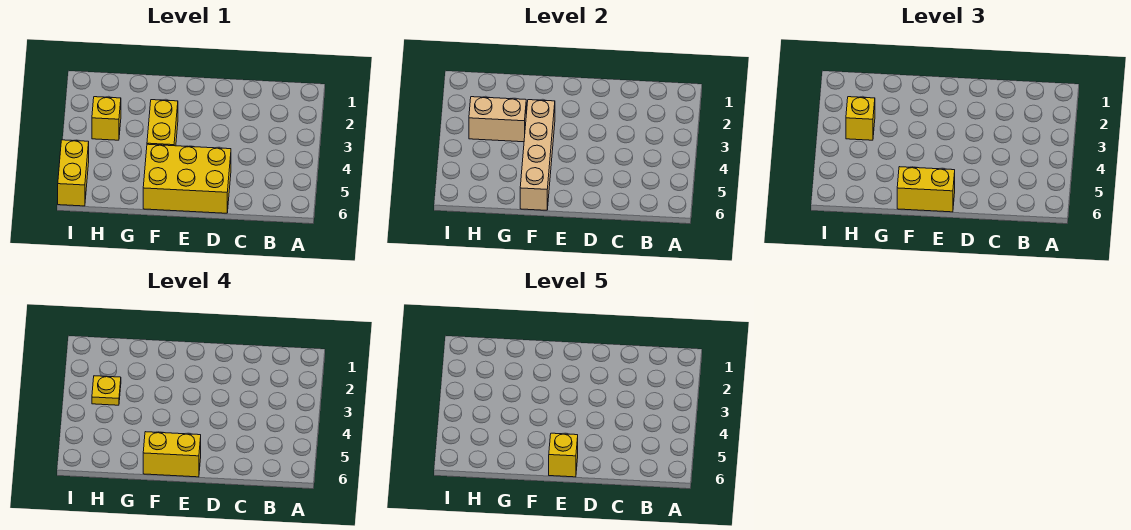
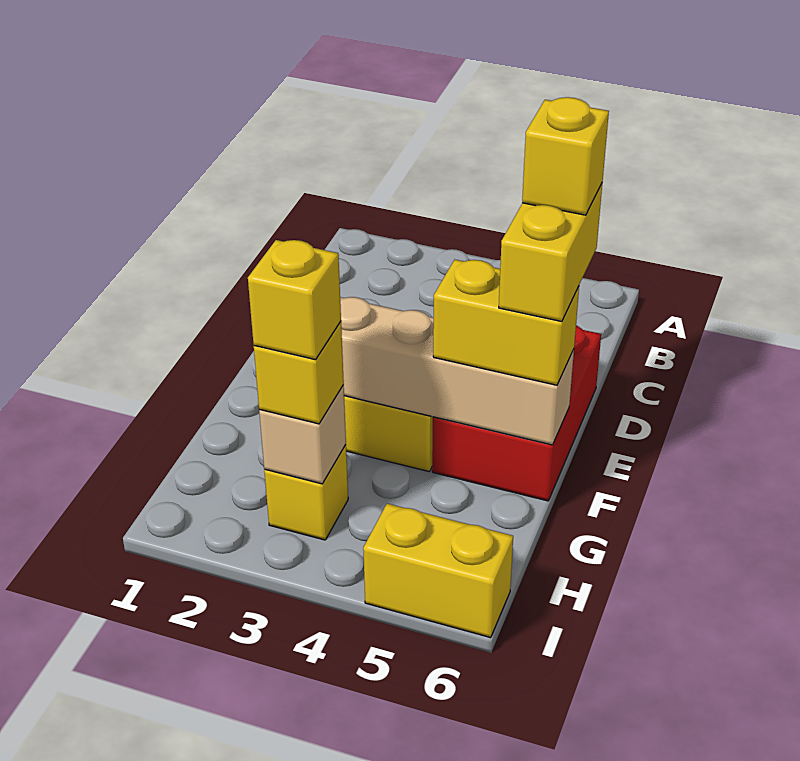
yellow brick D5:F6 level 1 -> red brick D5:F6 level 1
yellow brick E6:F6 level 3 -> yellow brick F5:F6 level 3
tan brick G3:H3 level 2 -> tan brick H3 level 2
yellow plate H3 level 4 -> yellow brick H3 level 4

